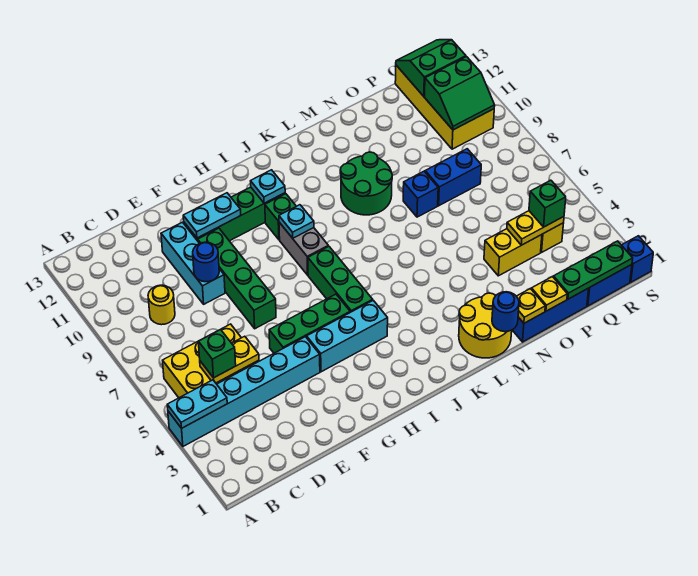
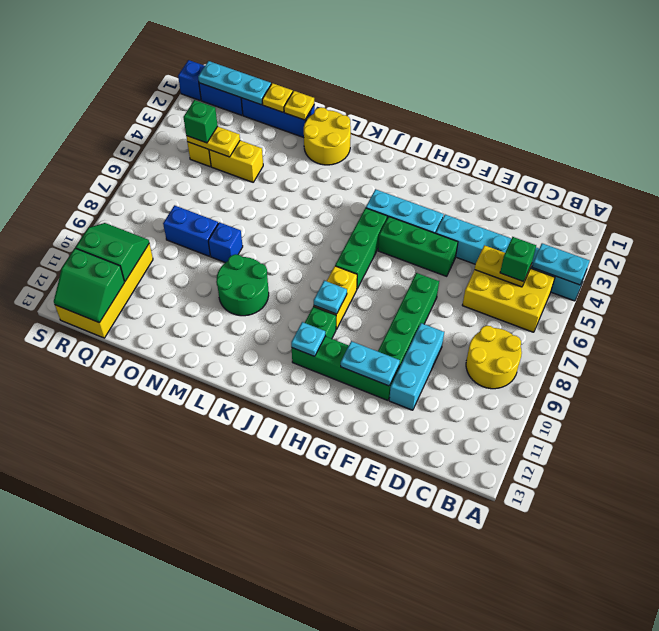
yellow round brick C9 level 1 -> yellow round brick B8:C9 level 1
blue round brick E9 level 2 -> none
grey brick I8:I9 level 1 -> yellow brick I8:I9 level 1
blue round brick M1 level 2 -> none
green plate P1:R1 level 2 -> cyan plate P1:R1 level 2

